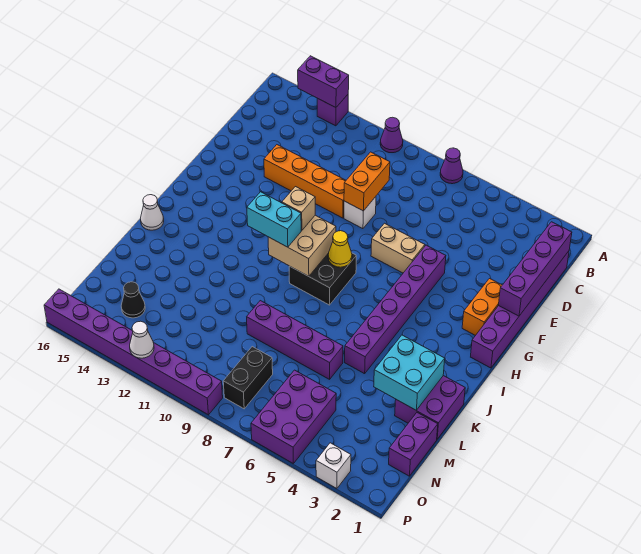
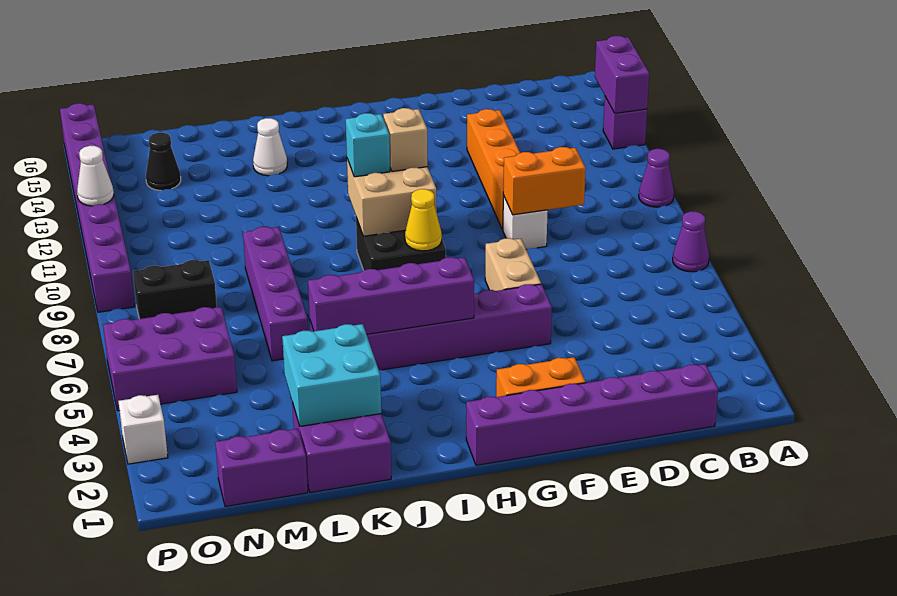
purple brick C1:F1 level 2 -> purple brick H5:K5 level 2
cyan brick I10:I11 level 3 -> cyan brick I10 level 3
white cone J16 level 1 -> white cone K14 level 1

